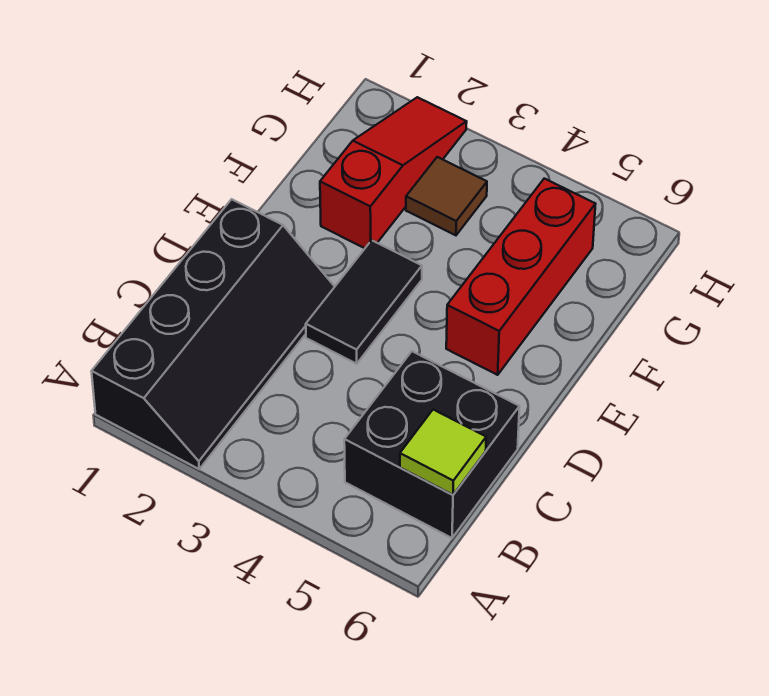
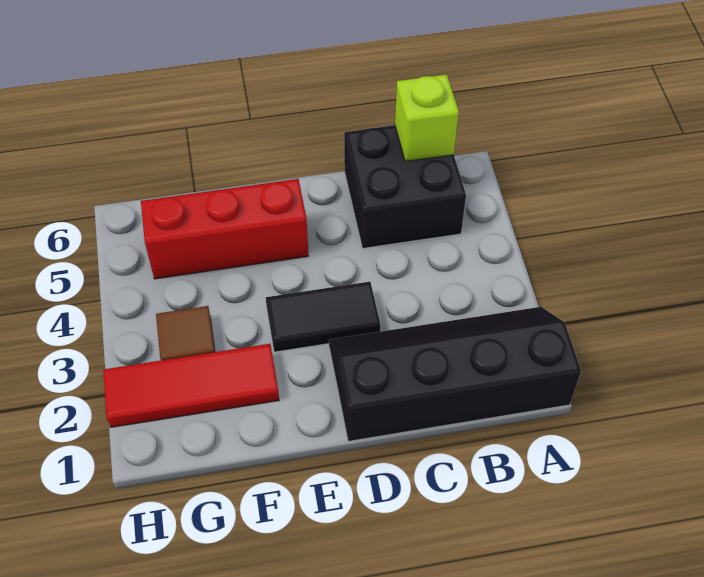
lime tile B6 level 2 -> lime brick B6 level 2
red slope F2:H2 level 1 top F -> red tile F2:H2 level 1

